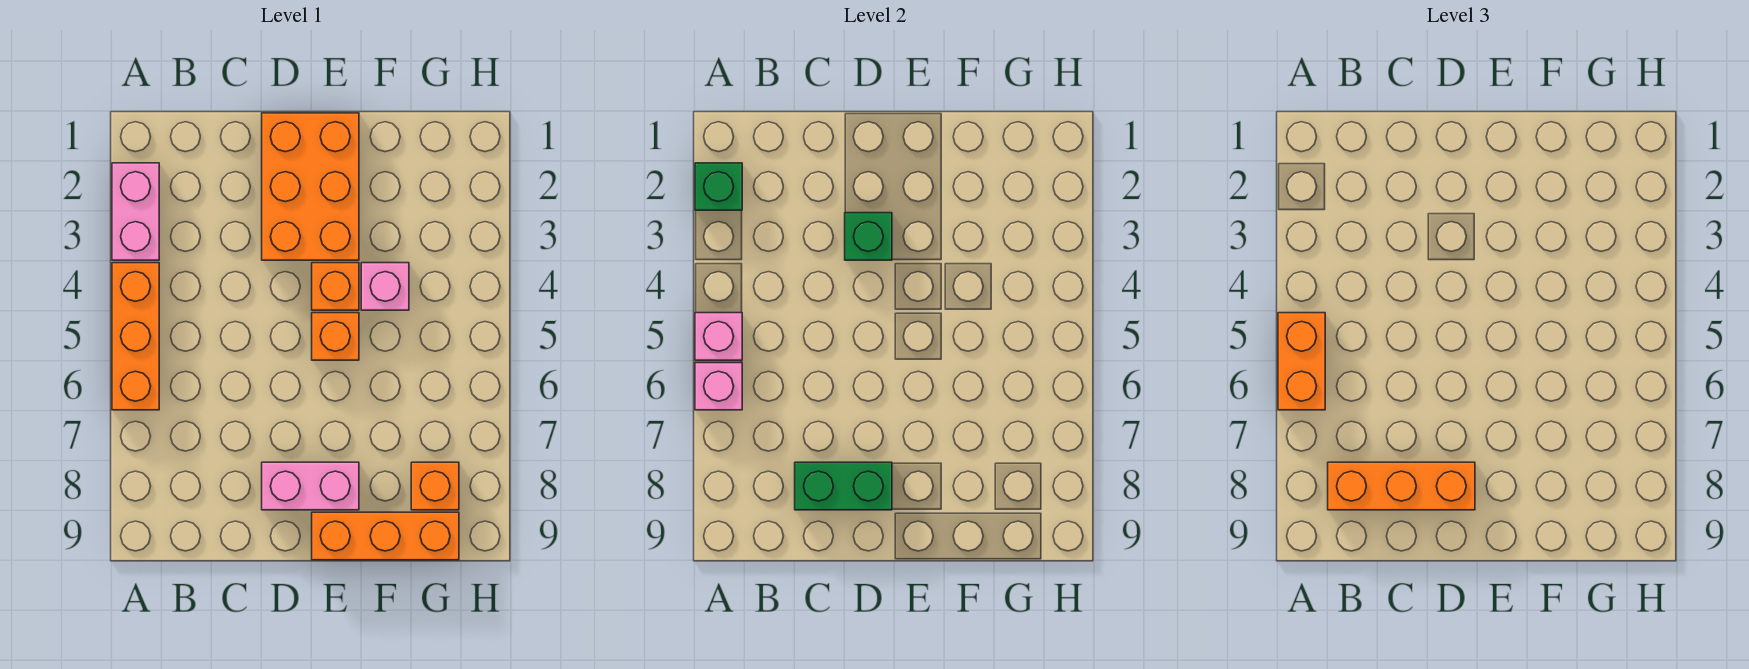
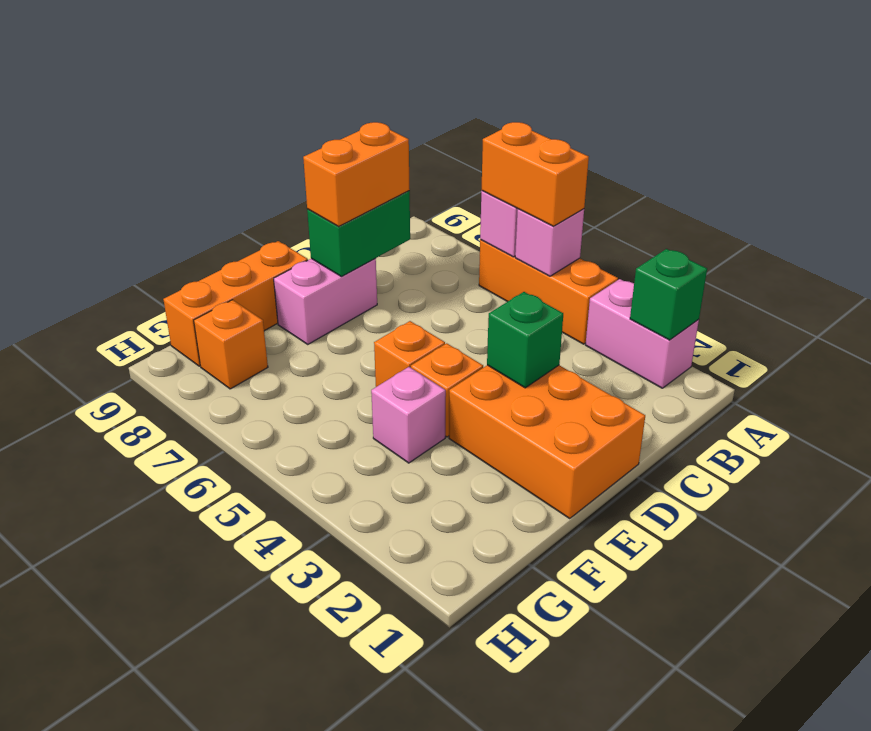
orange brick B8:D8 level 3 -> orange brick C8:D8 level 3

